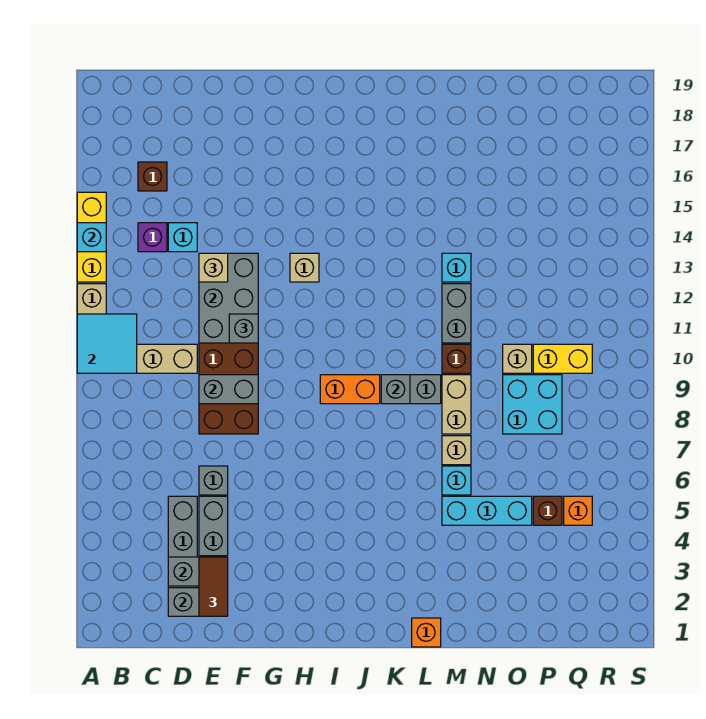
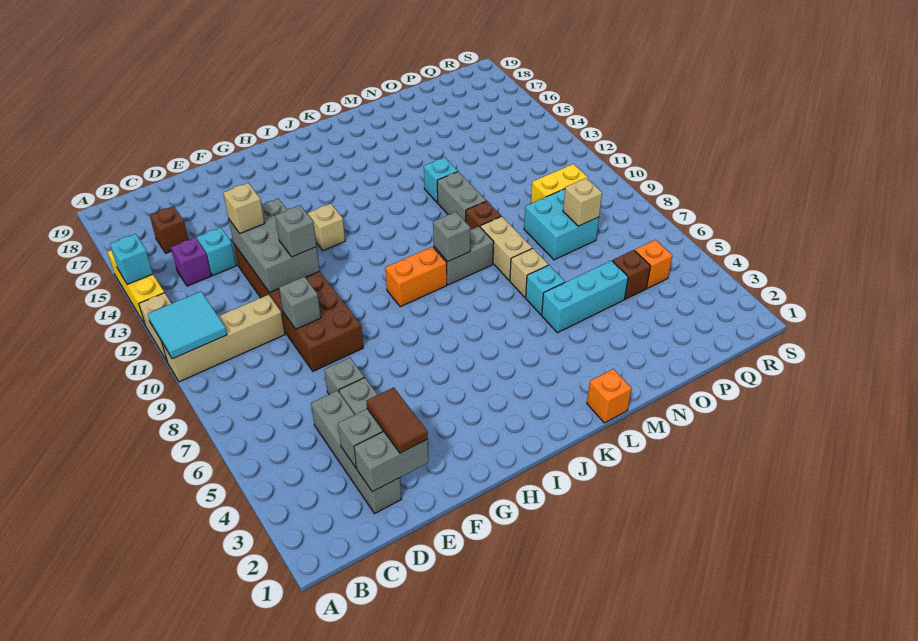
grey brick E9:F9 level 2 -> grey brick E9 level 2
tan brick O10 level 1 -> tan brick P8 level 2

